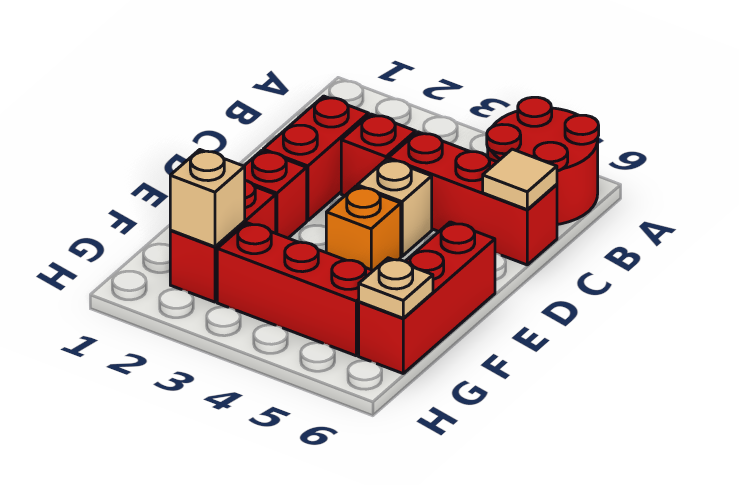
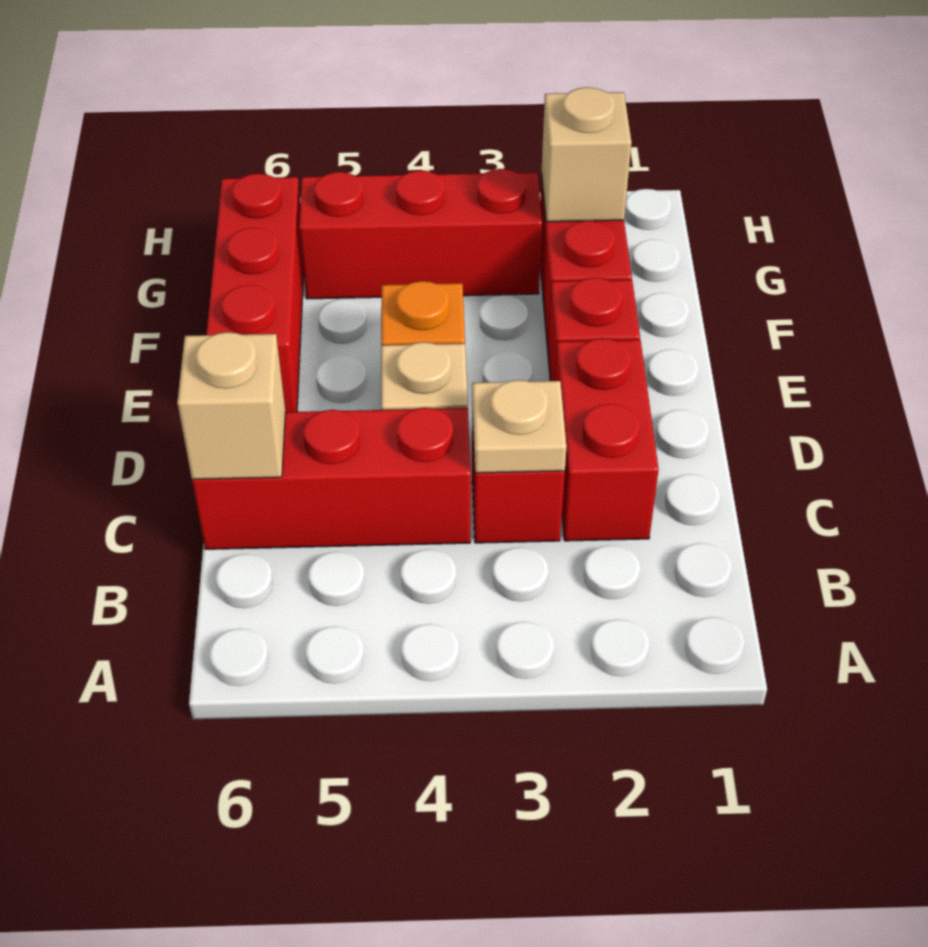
red round brick A5:B6 level 1 -> none
tan tile C6 level 2 -> tan brick C6 level 2
tan plate G6 level 2 -> tan plate C3 level 2

